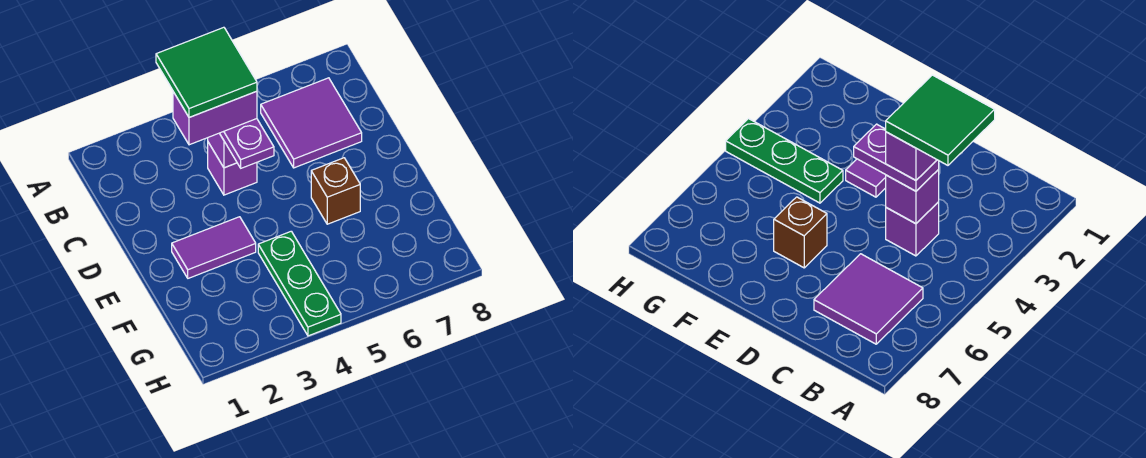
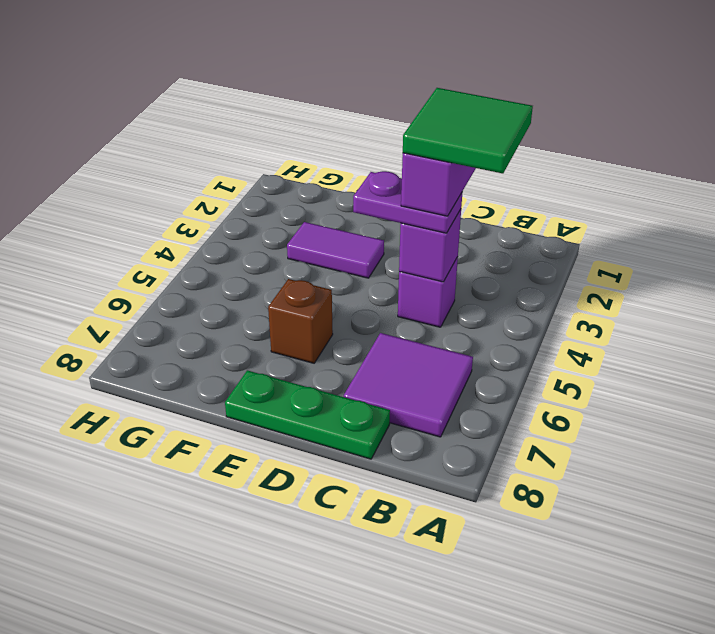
purple tile E2:E3 level 1 -> purple tile E3:F3 level 1
green plate F4:H4 level 1 -> green plate C8:E8 level 1

